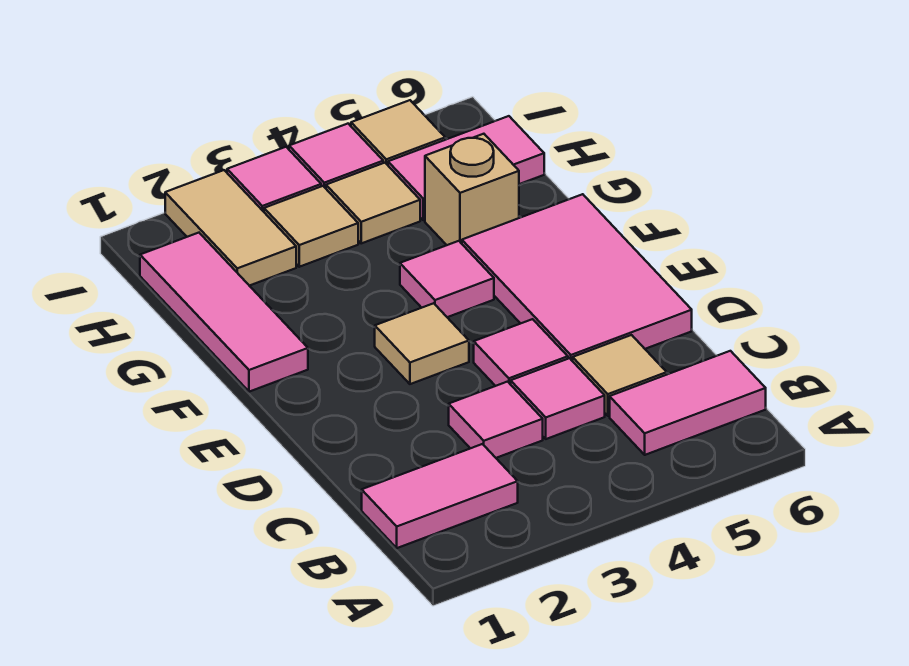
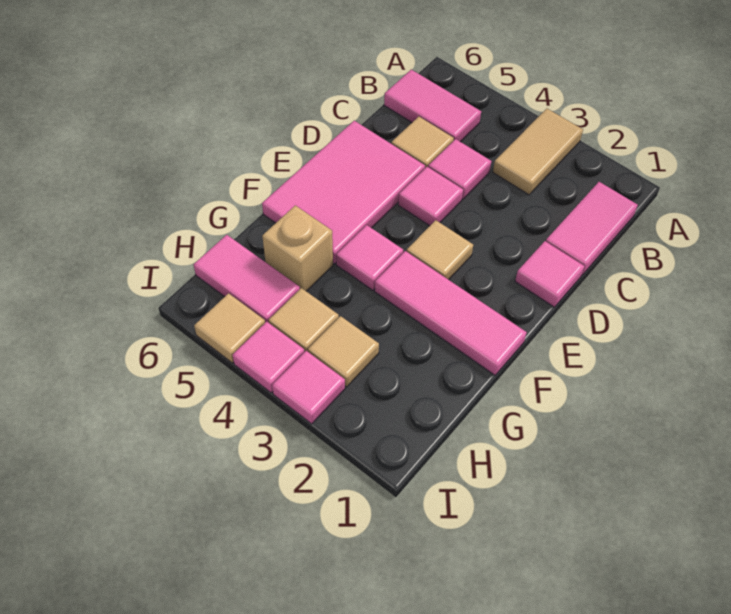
pink tile B1:B2 level 1 -> pink tile B1:C1 level 1
pink tile C3 level 1 -> pink tile D1 level 1
pink tile F1:H1 level 1 -> pink tile F1:F3 level 1
tan tile H2:I2 level 1 -> tan tile A3:B3 level 1

